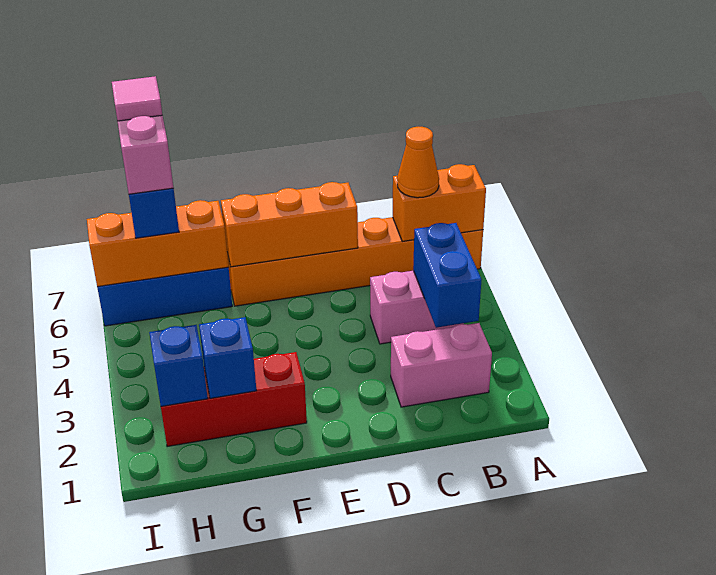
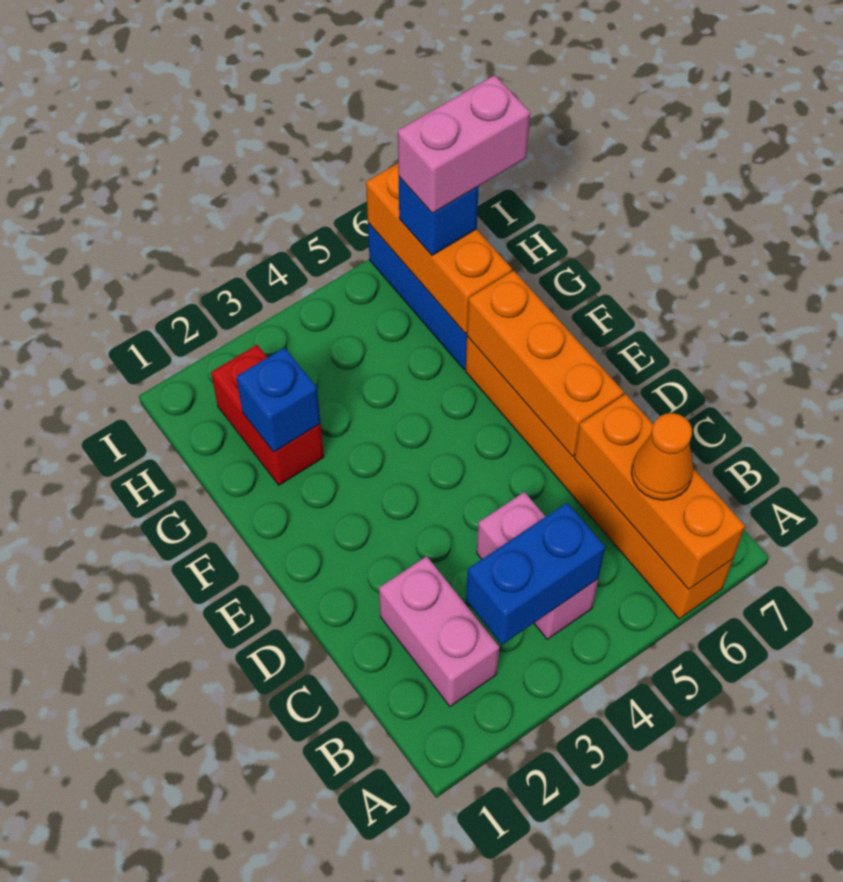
orange brick A6:B6 level 2 -> orange brick A6:C6 level 2
red brick F2:H2 level 1 -> red brick G2:H2 level 1
blue brick H2 level 2 -> none
pink tile H7 level 5 -> none

